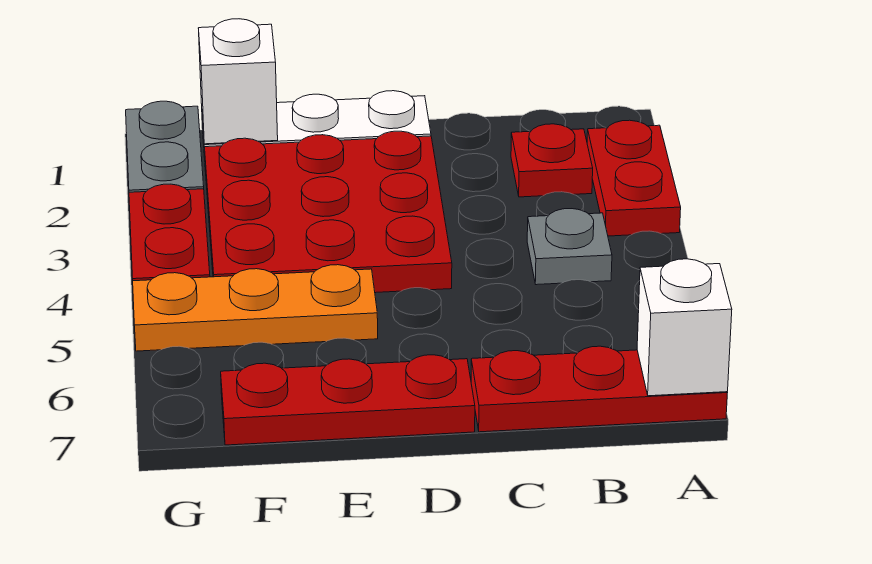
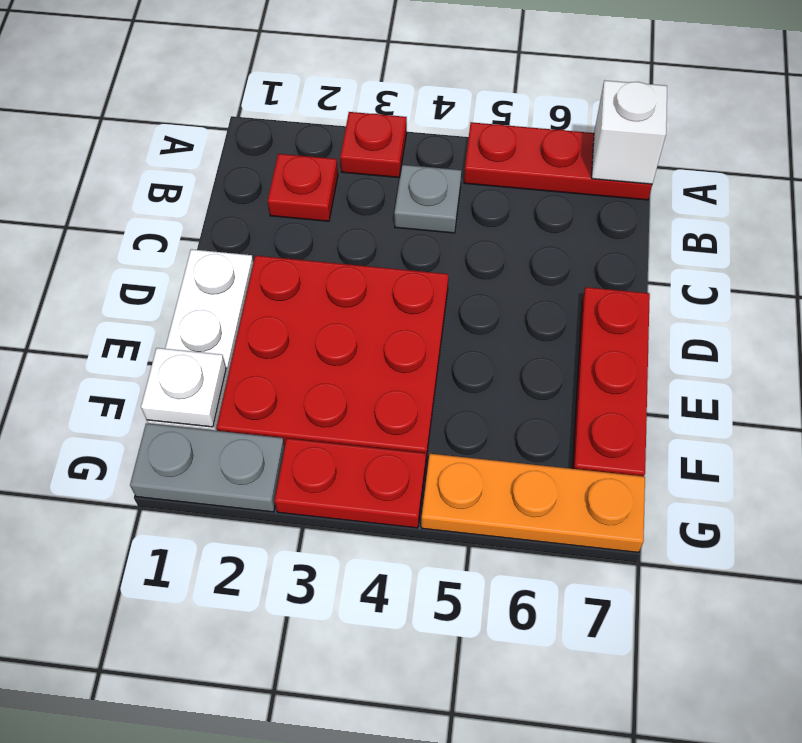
red plate A2:A3 level 1 -> red plate A3 level 1
red plate A7:C7 level 1 -> red plate A5:A7 level 1
orange plate E5:G5 level 1 -> orange plate G5:G7 level 1
white brick F1 level 2 -> white plate F1 level 2

